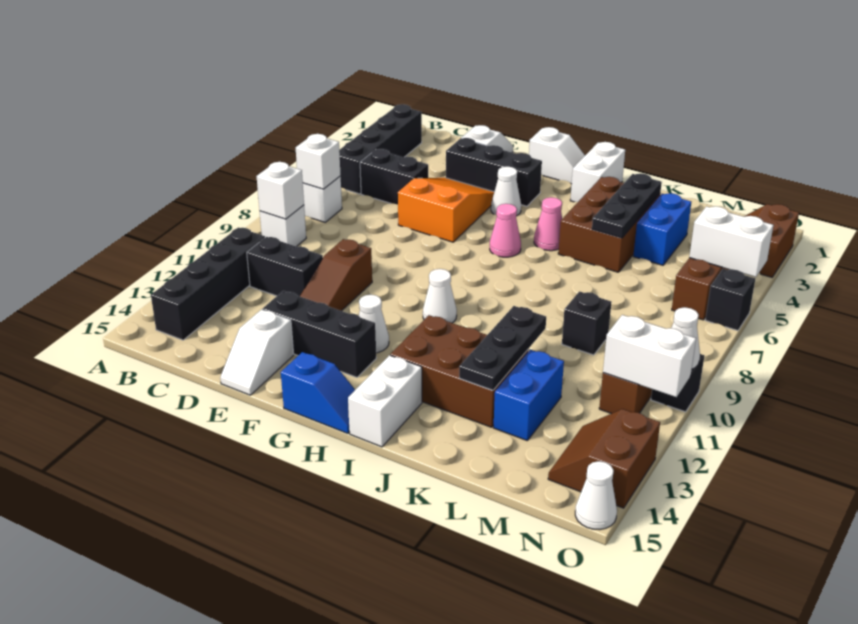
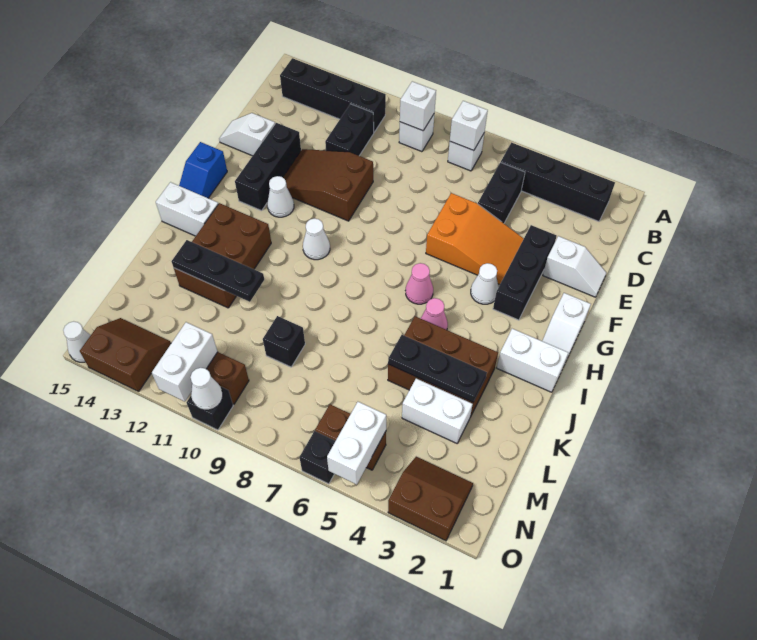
brown slope E10:E12 level 1 top 10 -> brown slope E10:F12 level 1 top 10
blue brick L3:L4 level 1 -> white brick L3:L4 level 1
blue brick L12:L13 level 1 -> none

